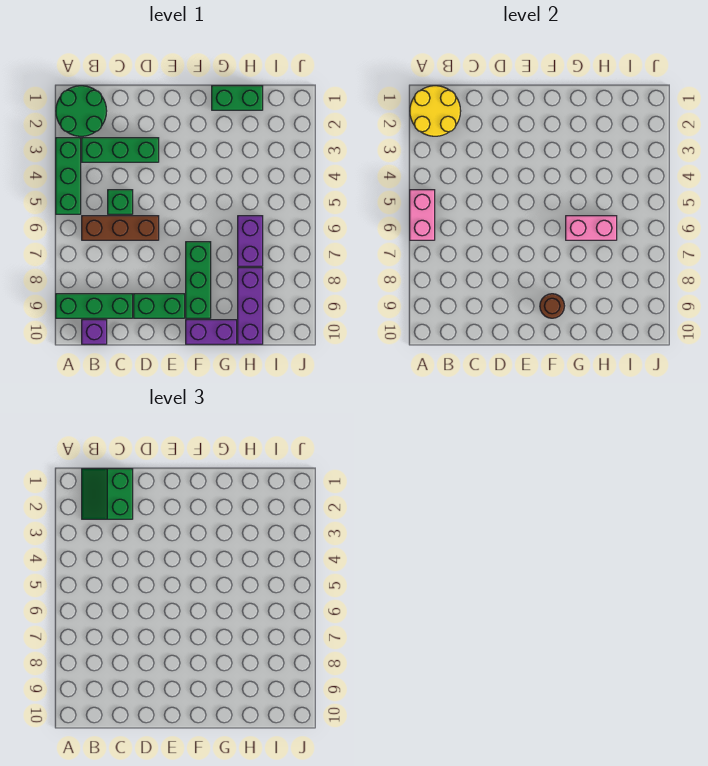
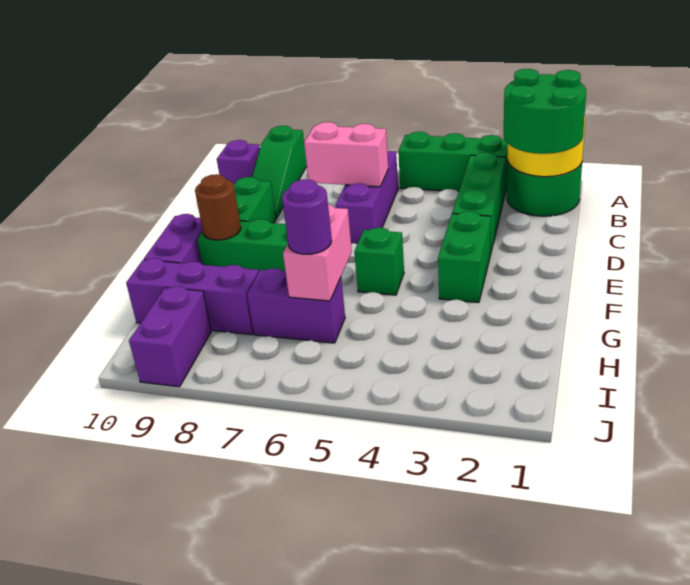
pink brick A5:A6 level 2 -> pink brick C6:C7 level 2
green brick A9:C9 level 1 -> green slope A9:C9 level 1 top A
green slope B1:C2 level 3 top C -> green round brick B1:C2 level 3
brown brick B6:D6 level 1 -> purple brick B6:D6 level 1
green brick C5 level 1 -> green brick F5 level 1
green brick G1:H1 level 1 -> green brick E3:F3 level 1
none -> purple round brick H6 level 3
none -> purple brick I9:J9 level 1

